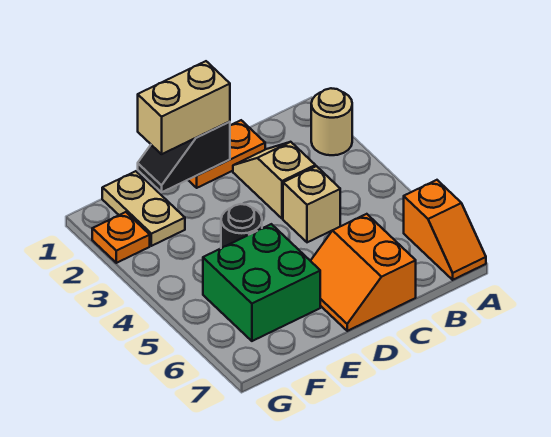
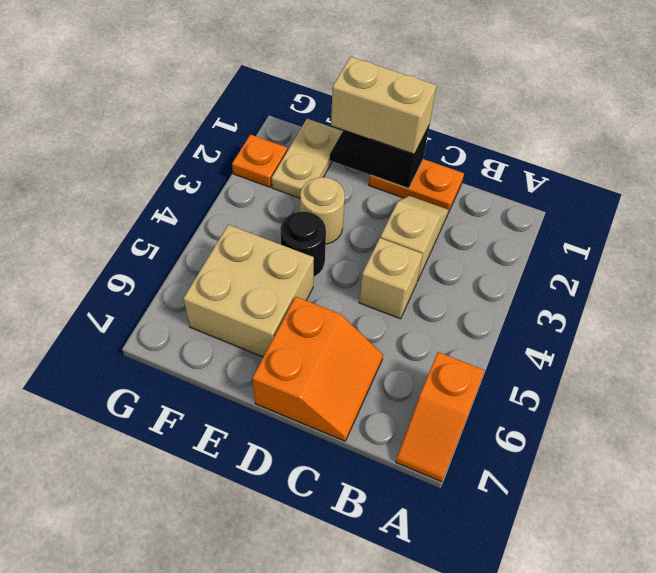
tan round brick A2 level 1 -> tan round brick E3 level 1
orange slope C6:D7 level 1 top C -> orange slope C6:D7 level 1 top D
green brick E5:F6 level 1 -> tan brick E5:F6 level 1

